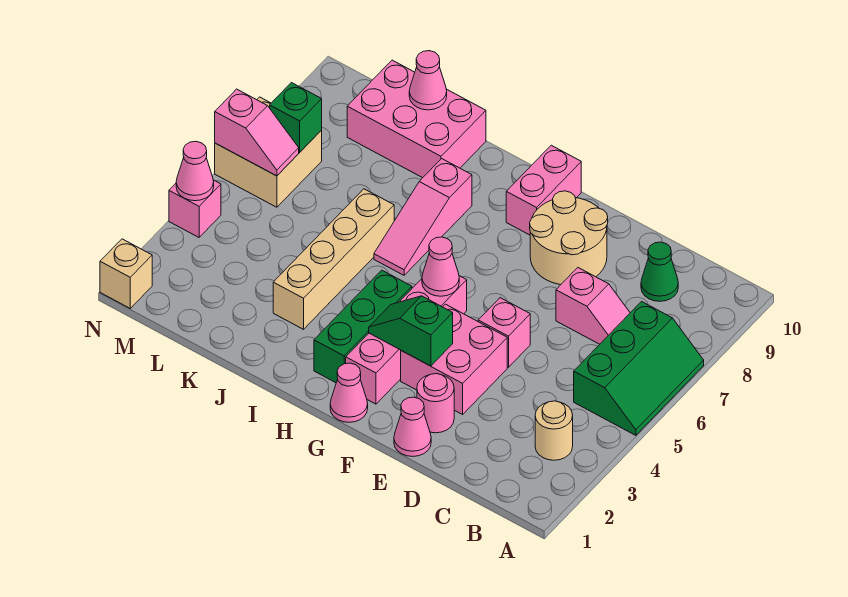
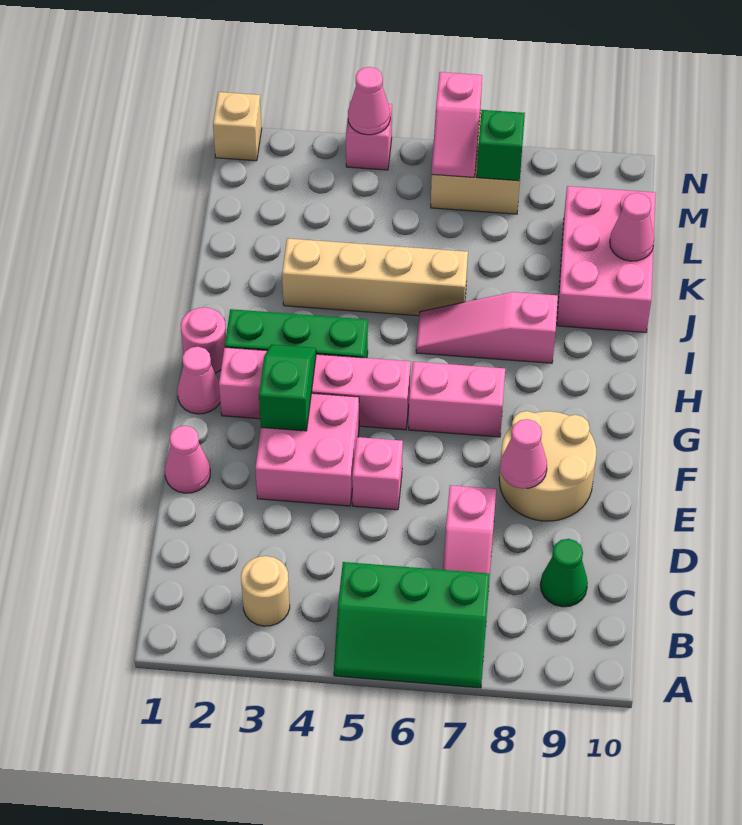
pink round brick E2 level 1 -> pink round brick H1 level 1
pink cone G5 level 2 -> pink cone E8 level 2
pink brick G9:G10 level 1 -> pink brick G6:G7 level 1

